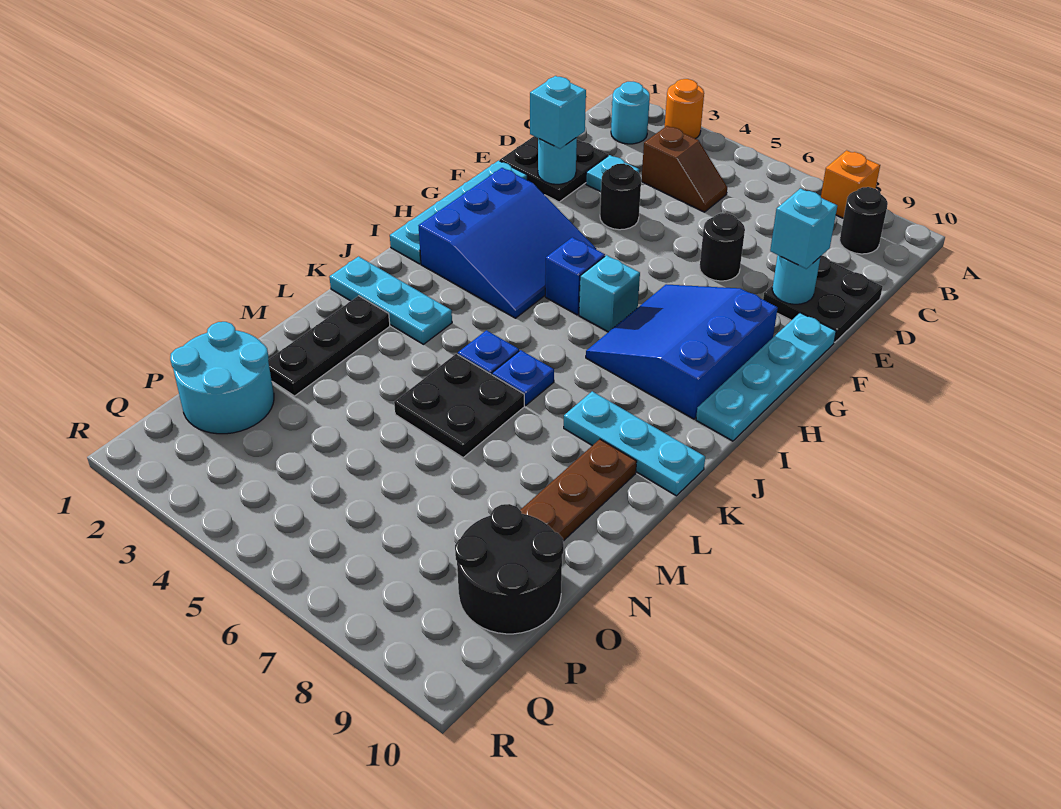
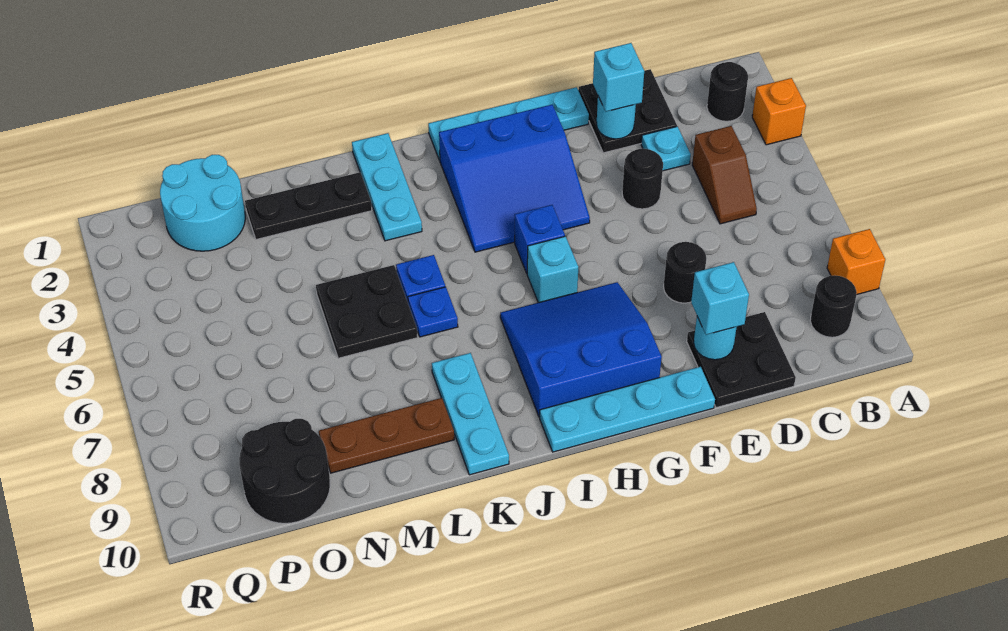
orange round brick A3 level 1 -> orange brick A3 level 1
cyan round brick B2 level 1 -> black round brick B2 level 1

